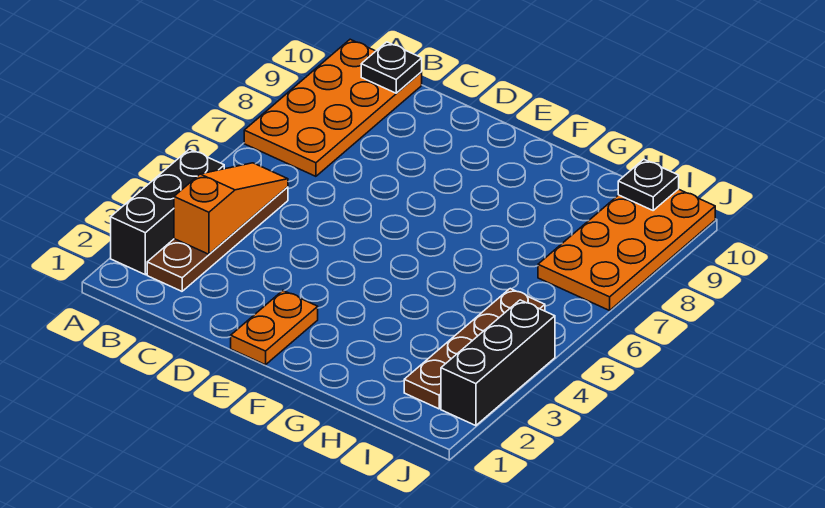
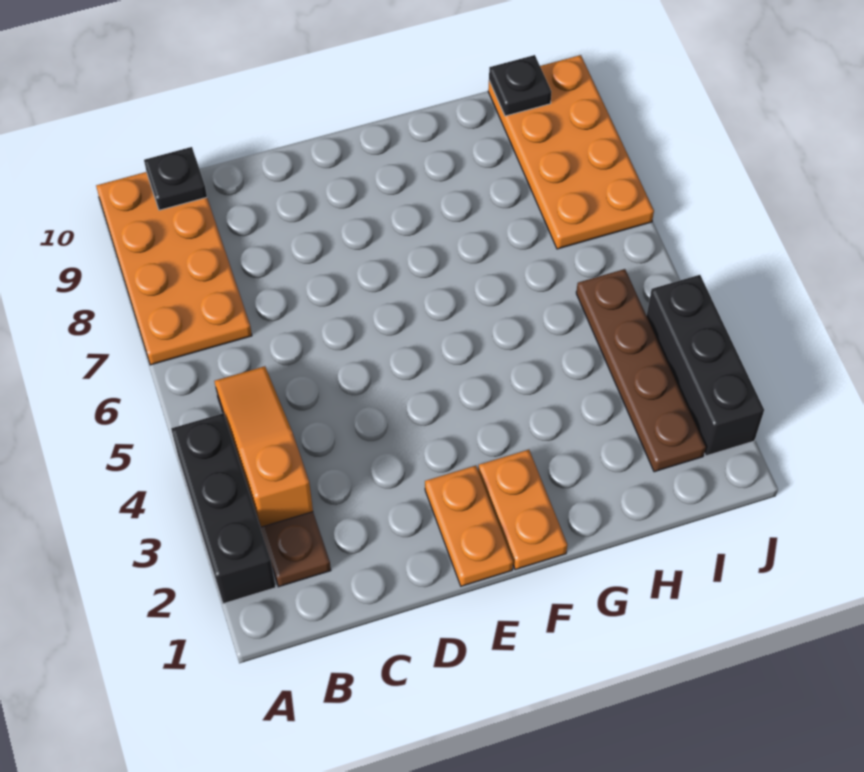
none -> orange plate F1:F2 level 1

